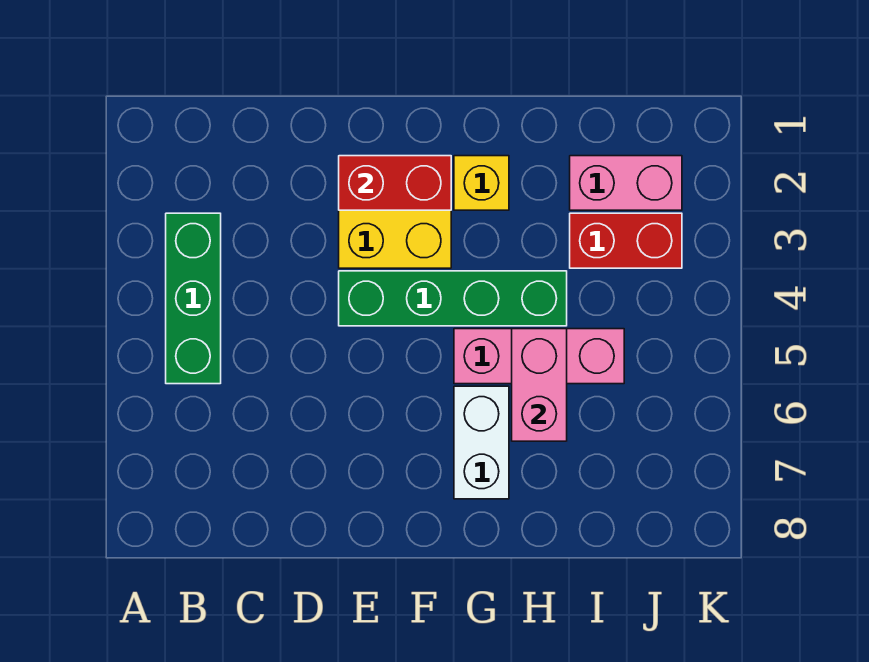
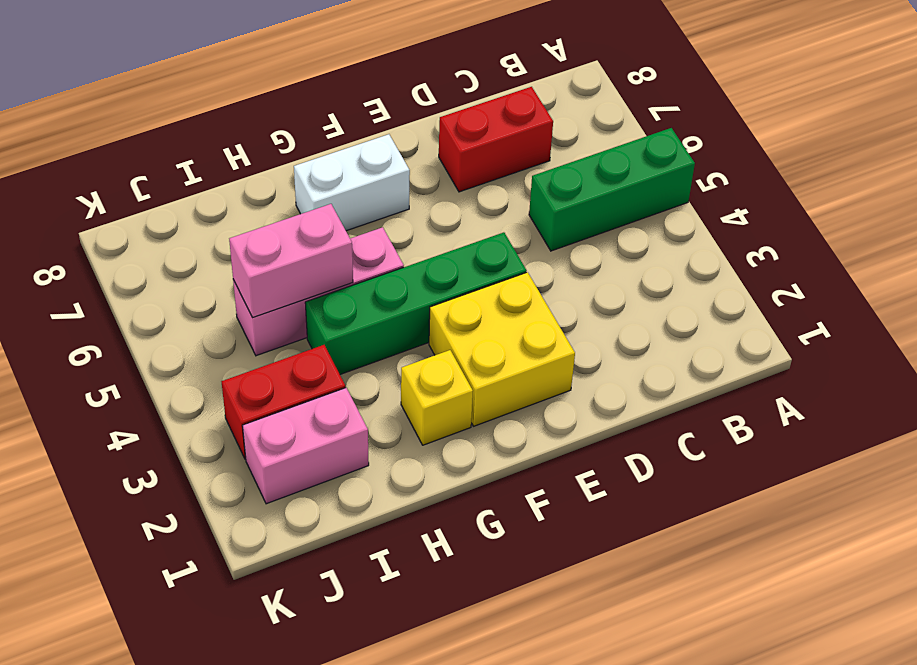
green brick B3:B5 level 1 -> green brick A5:C5 level 1
red brick E2:F2 level 2 -> red brick C7:D7 level 1
white brick G6:G7 level 1 -> white brick F7:G7 level 1
pink brick H5:H6 level 2 -> pink brick H5:I5 level 2

